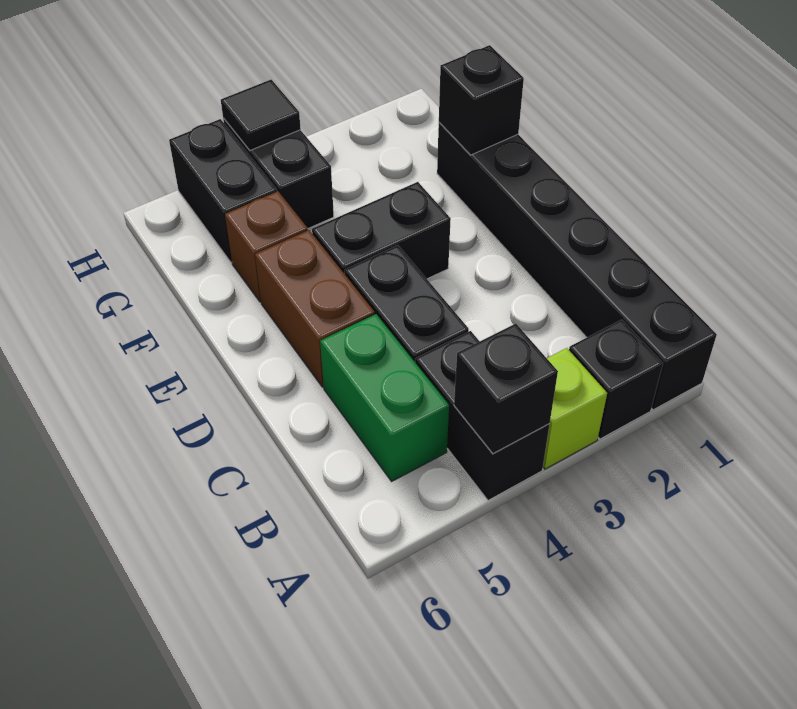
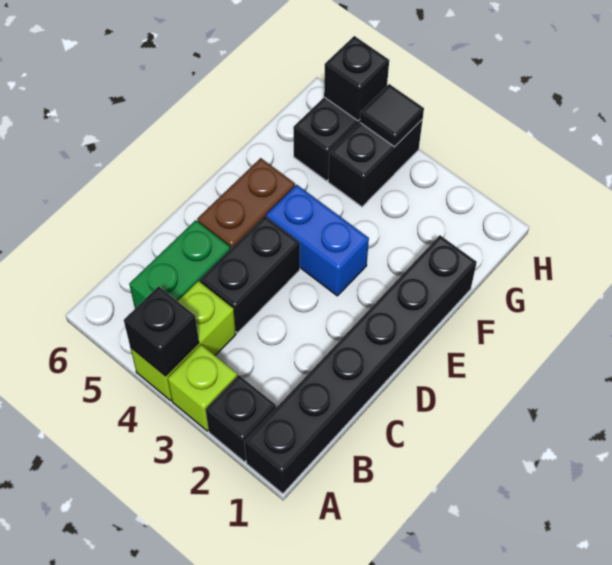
black brick A4:B4 level 1 -> lime brick A4:B4 level 1
black brick E3:E4 level 1 -> blue brick E3:E4 level 1
black brick F1 level 2 -> black brick H5 level 2
brown brick F5 level 1 -> none

